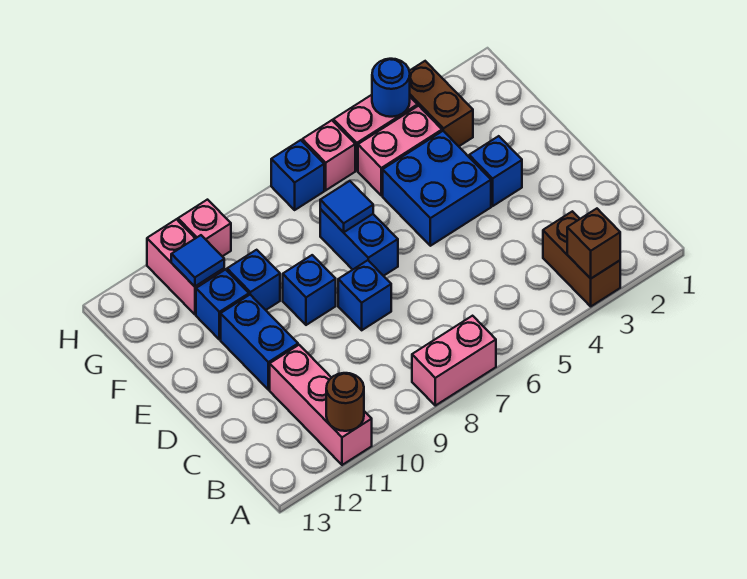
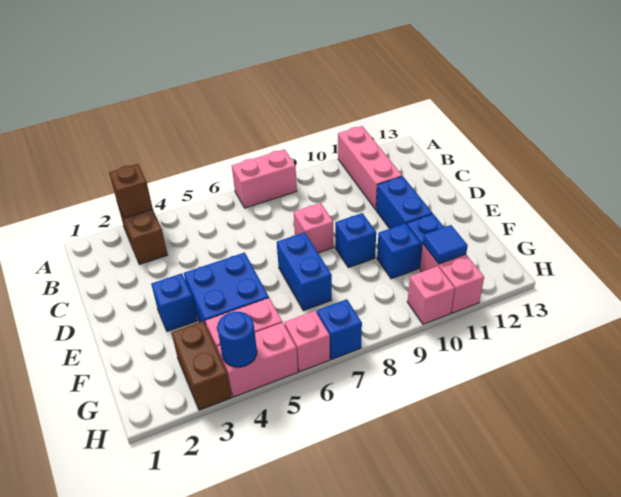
brown round brick A11 level 2 -> none
blue brick D8 level 1 -> pink brick D8 level 1
blue tile F7 level 2 -> none

